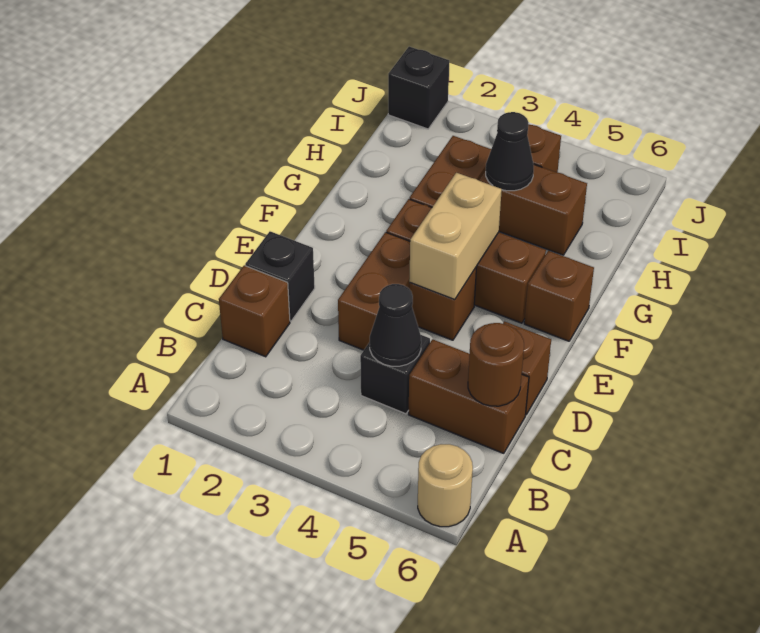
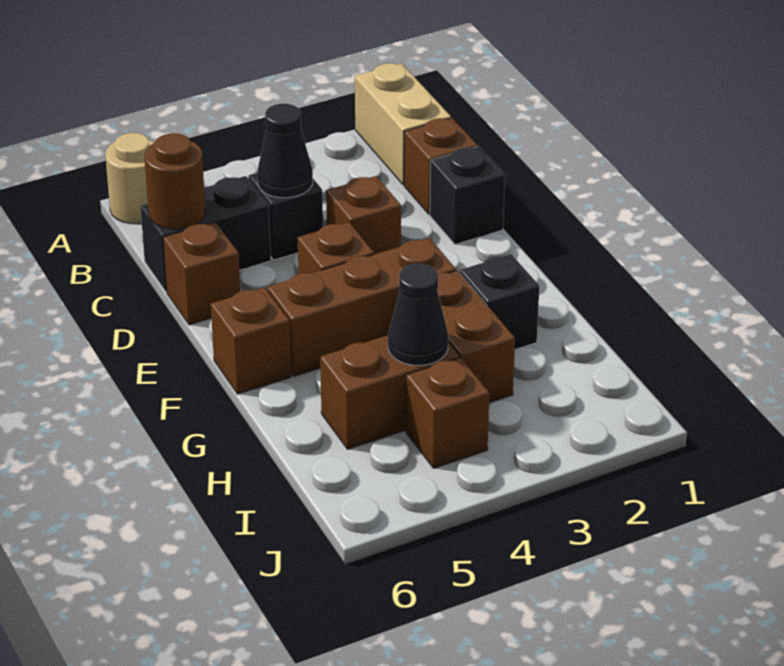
brown brick C5:C6 level 1 -> black brick C5:C6 level 1
brown brick D3:E3 level 1 -> brown brick D3 level 1
tan brick E4:F4 level 2 -> tan brick A1:B1 level 1
black brick J1 level 1 -> black brick G2 level 1

